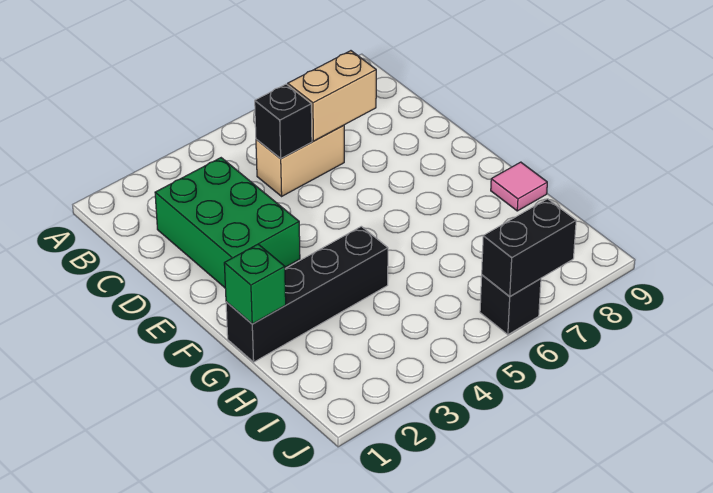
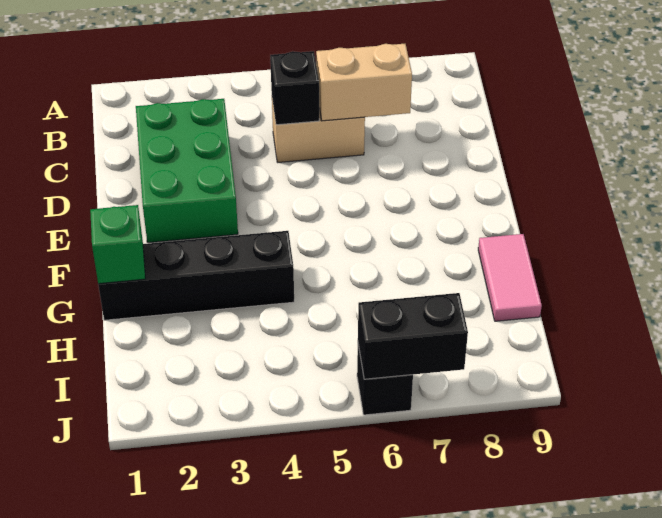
pink tile G9 level 1 -> pink tile G9:H9 level 1

